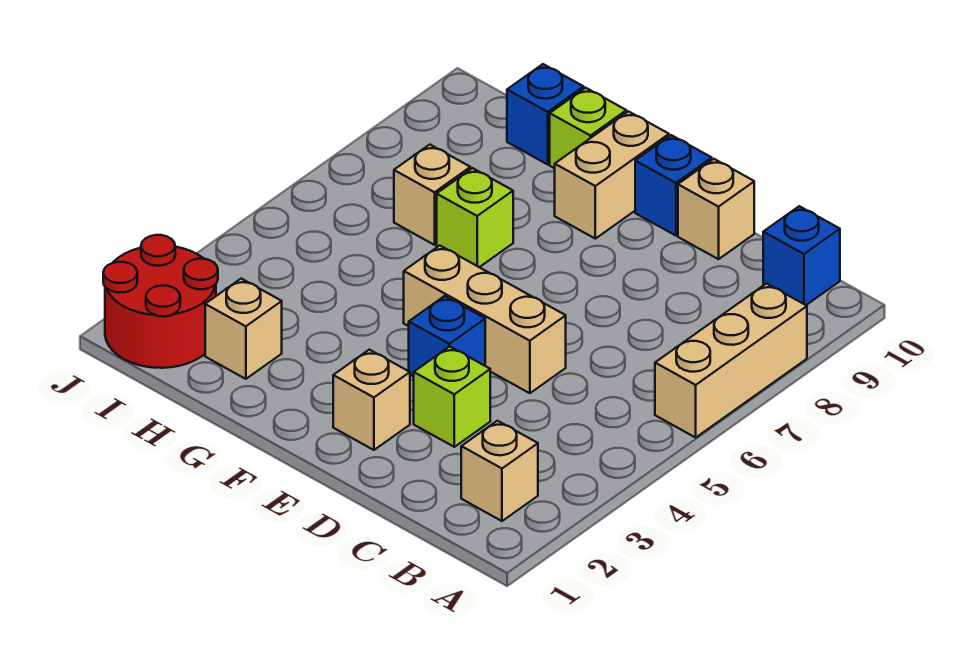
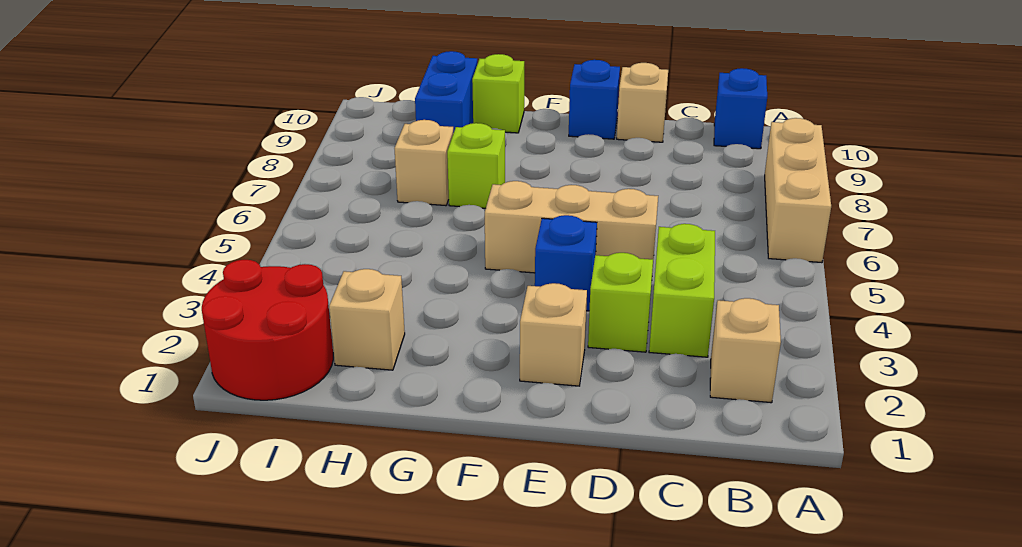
none -> lime brick C3:C4 level 1
tan brick F9:F10 level 1 -> none
blue brick H10 level 1 -> blue brick H9:H10 level 1

